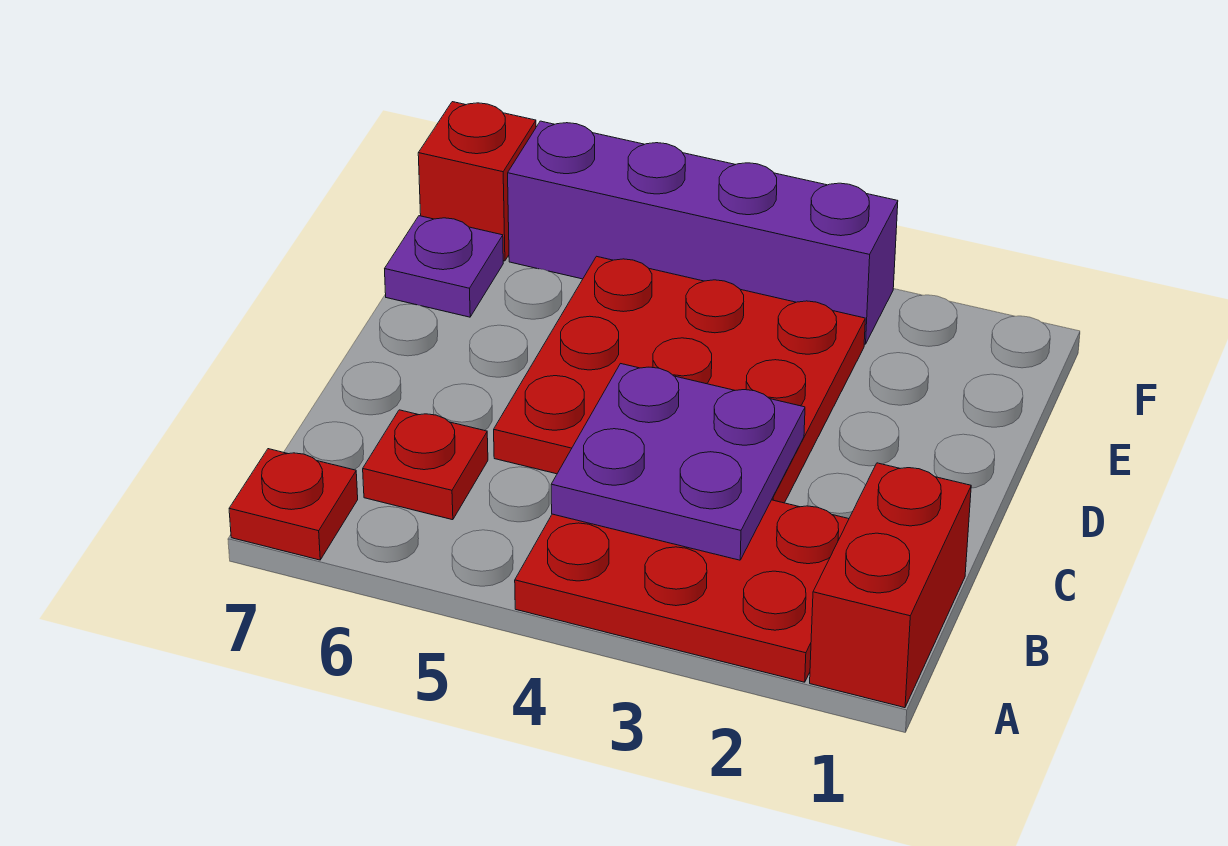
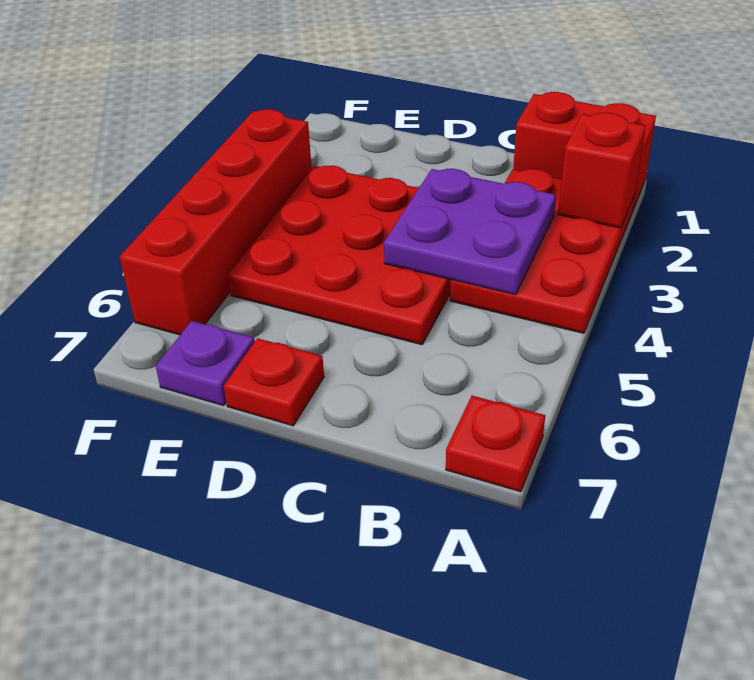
red plate B6 level 1 -> red plate D7 level 1
purple brick F3:F6 level 1 -> red brick F3:F6 level 1
red brick F7 level 1 -> red brick A2 level 2

